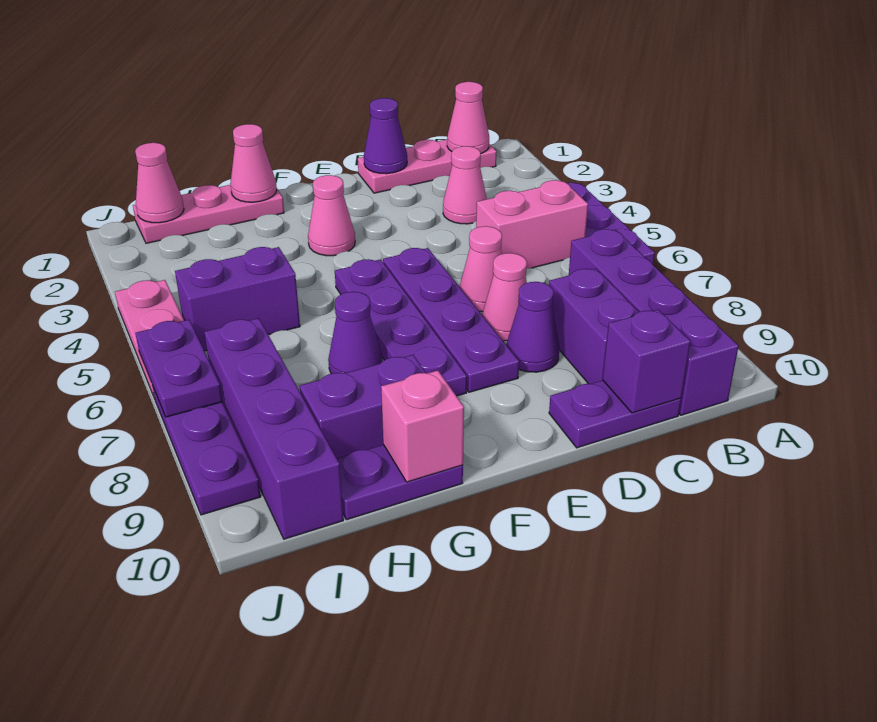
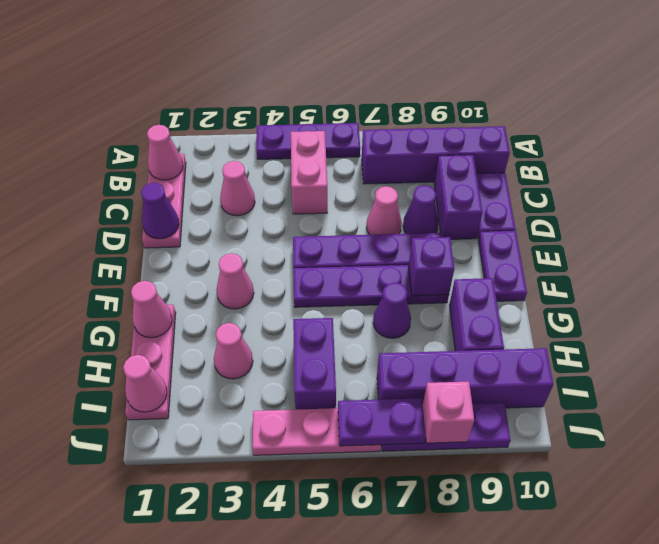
purple brick C8:C9 level 1 -> purple brick C9:D9 level 1
purple brick C10 level 2 -> purple brick F8 level 2
pink cone D6 level 1 -> pink cone H3 level 1
purple plate G10:H10 level 1 -> purple plate E10:F10 level 1
pink brick G10 level 2 -> pink brick J8 level 2

